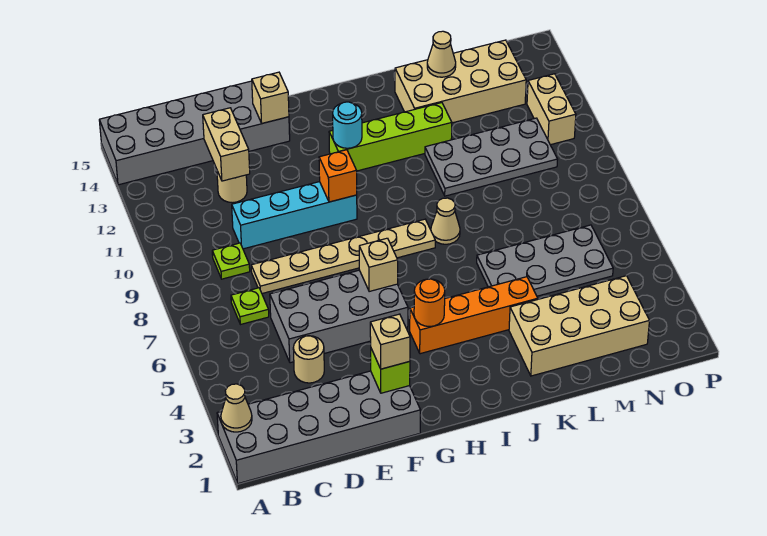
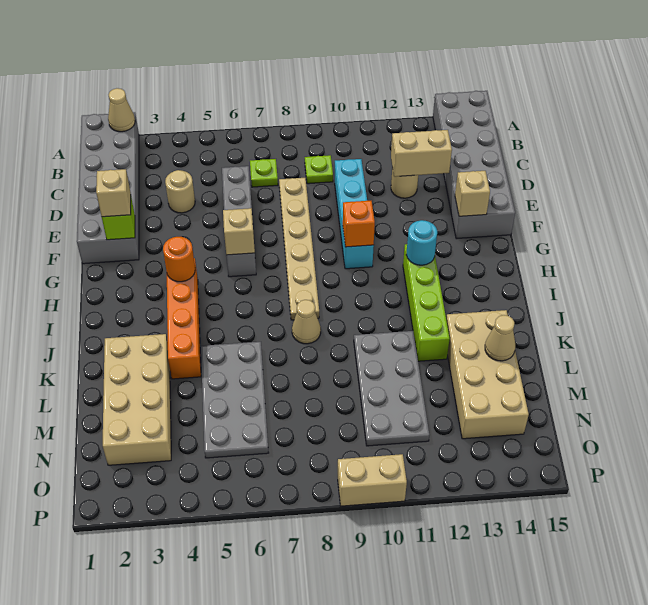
grey brick D5:G6 level 1 -> grey brick D6:G6 level 1
tan brick O11:O12 level 1 -> tan brick P9:P10 level 1

